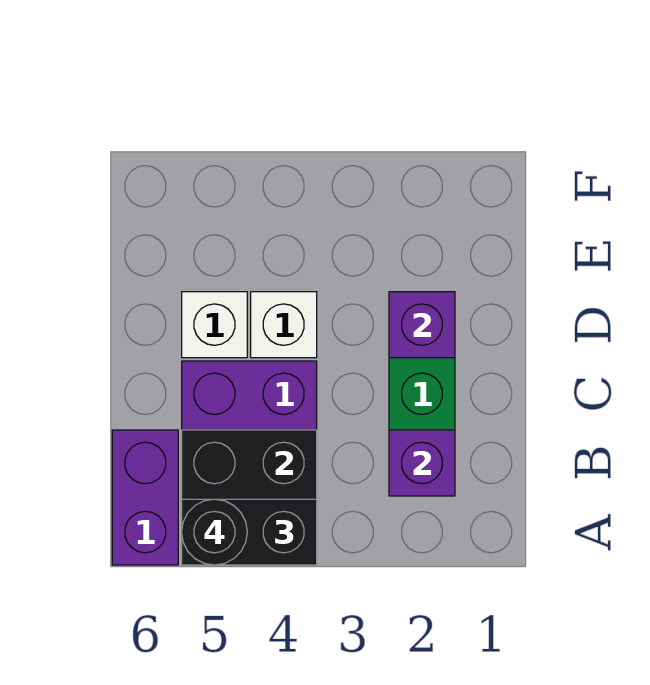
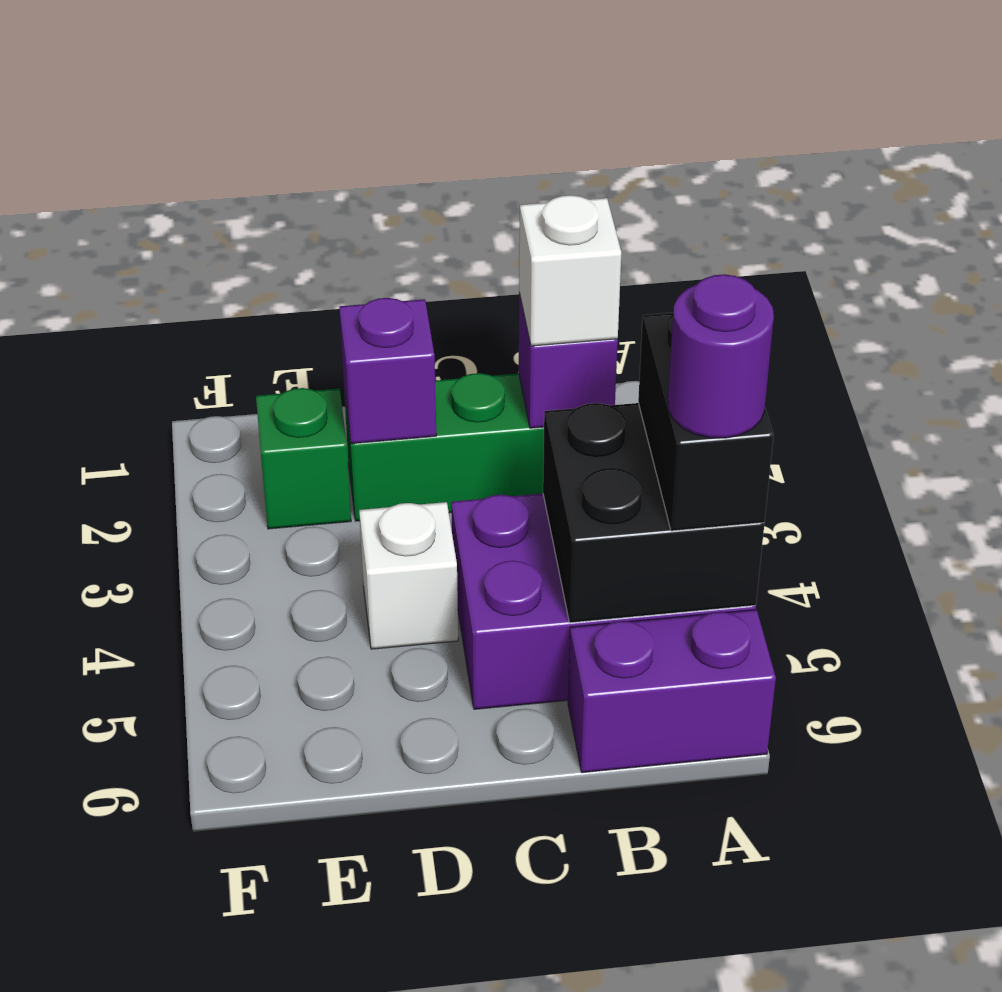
black round brick A5 level 4 -> purple round brick A5 level 4
white brick D5 level 1 -> white brick B2 level 3
none -> green brick E2 level 1

